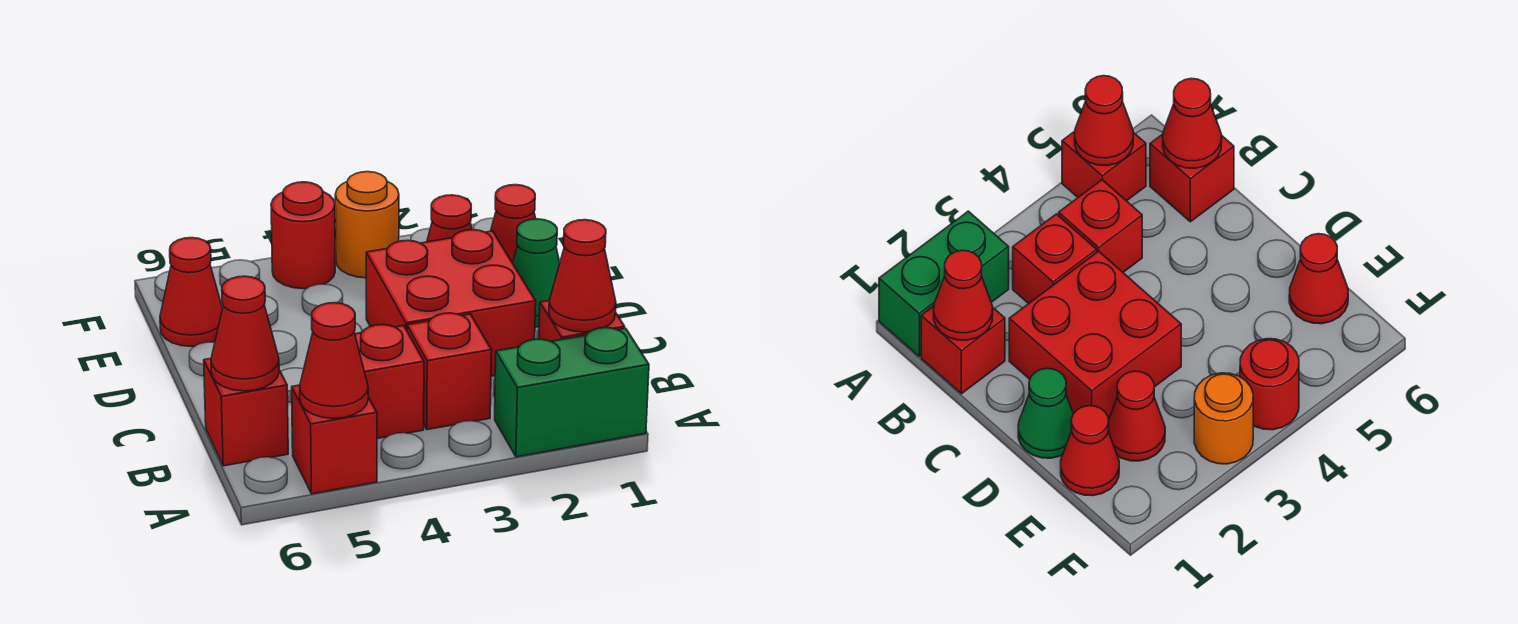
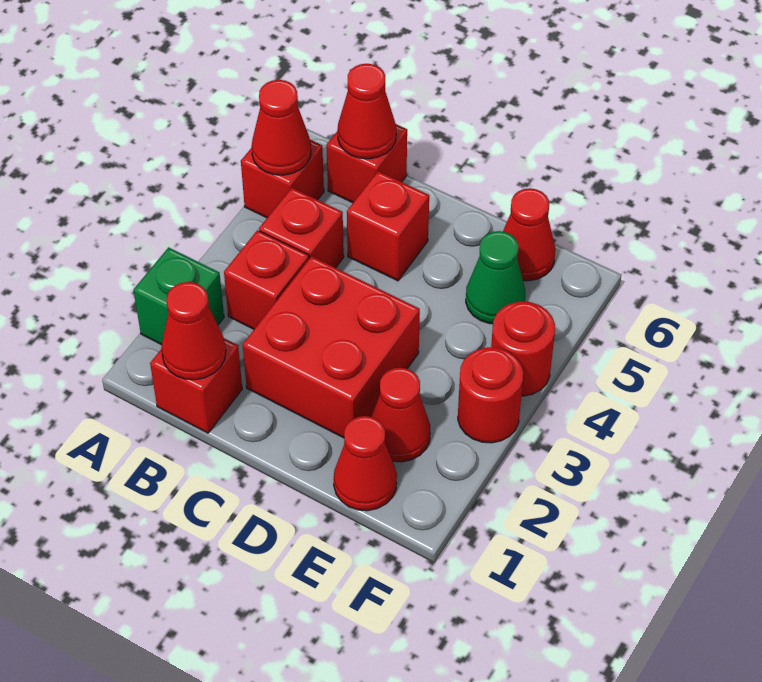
green brick A1:A2 level 1 -> green brick A2 level 1
none -> red brick C5 level 1
green cone D1 level 1 -> green cone E5 level 1
orange round brick F3 level 1 -> red round brick F3 level 1

